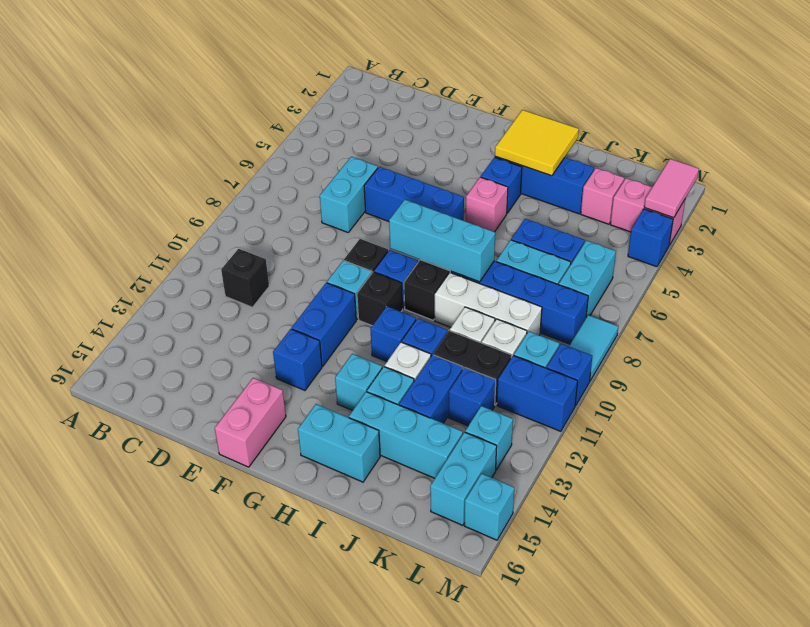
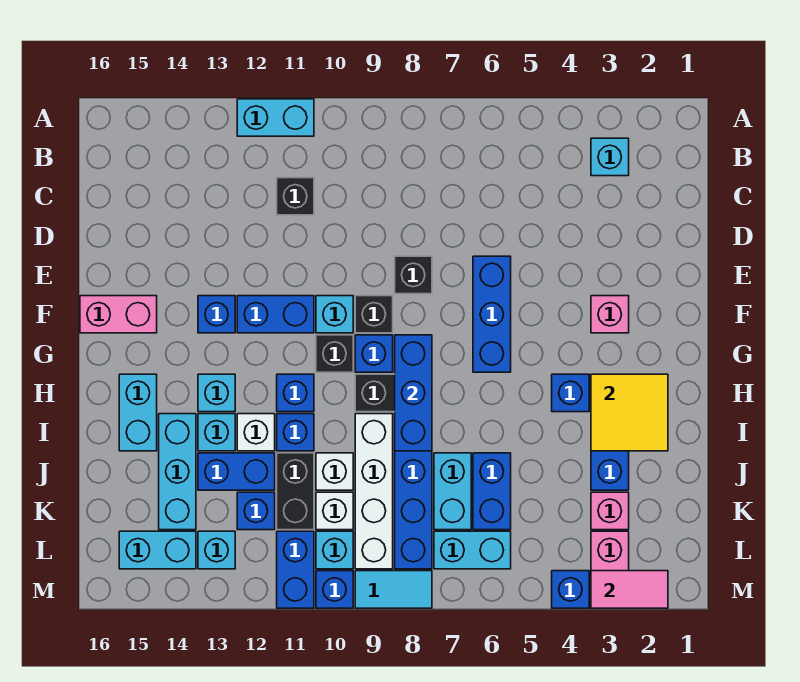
cyan brick D6:D7 level 1 -> cyan brick A11:A12 level 1
none -> black brick E8 level 1
cyan brick G8:I8 level 2 -> blue brick G8:I8 level 2
pink brick H5 level 1 -> pink brick F3 level 1
white brick I9:K9 level 1 -> white brick I9:L9 level 1
cyan brick M15 level 1 -> cyan brick B3 level 1

